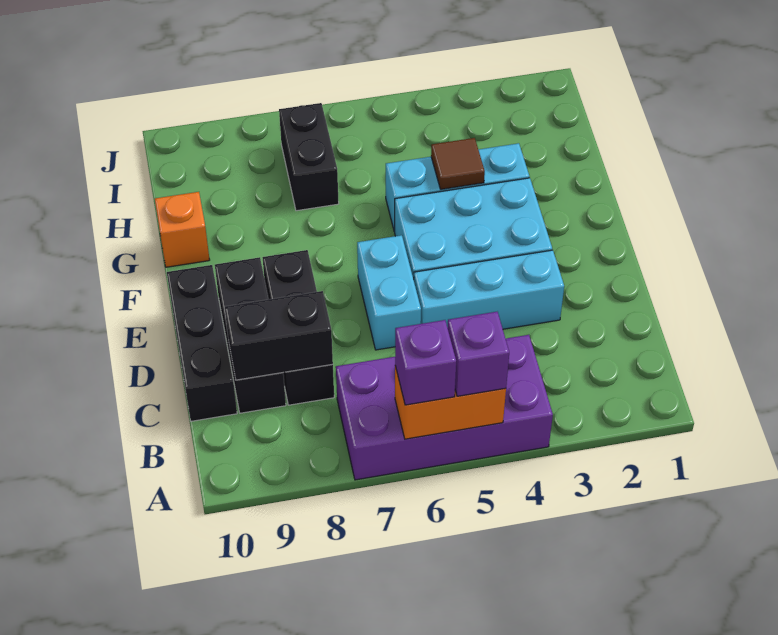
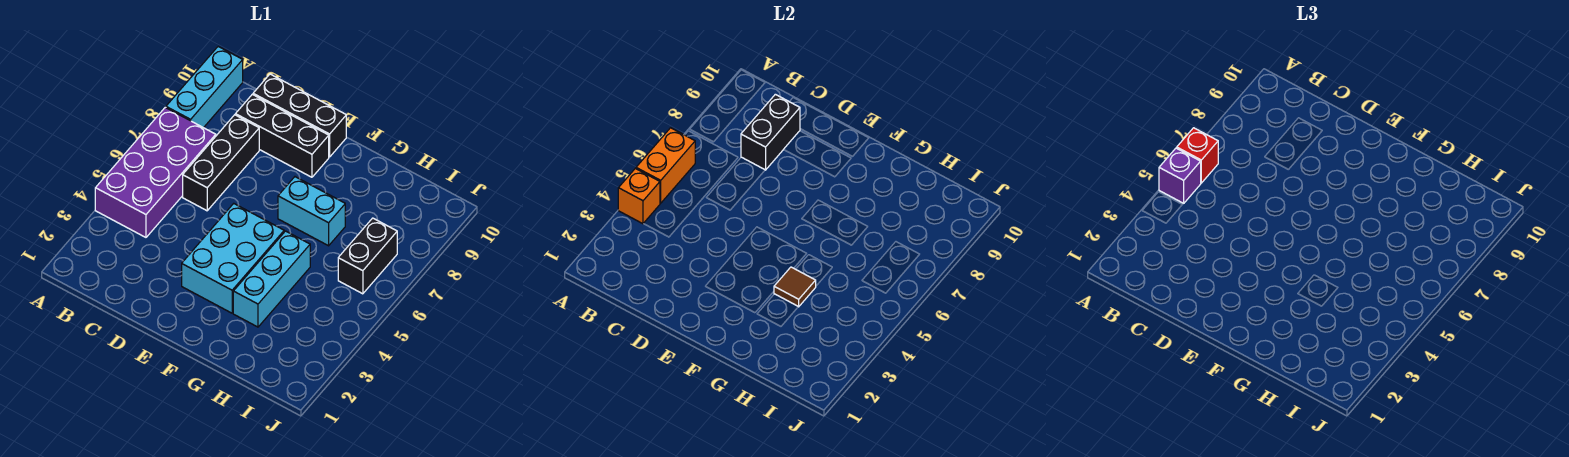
purple brick A6 level 3 -> red brick A6 level 3
black brick C8:E8 level 1 -> black brick C6:C8 level 1
cyan brick D3:D5 level 1 -> cyan brick A8:A10 level 1
cyan brick D6:E6 level 1 -> cyan brick F7:G7 level 1
orange brick G10 level 1 -> orange brick A4 level 2
black brick H7:I7 level 1 -> black brick I6:I7 level 1

